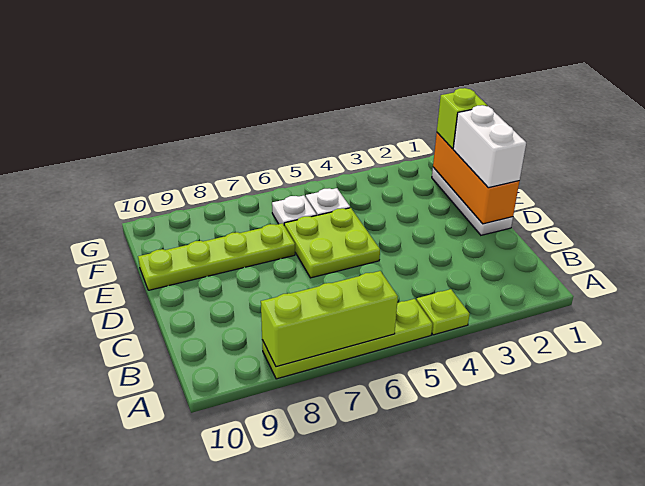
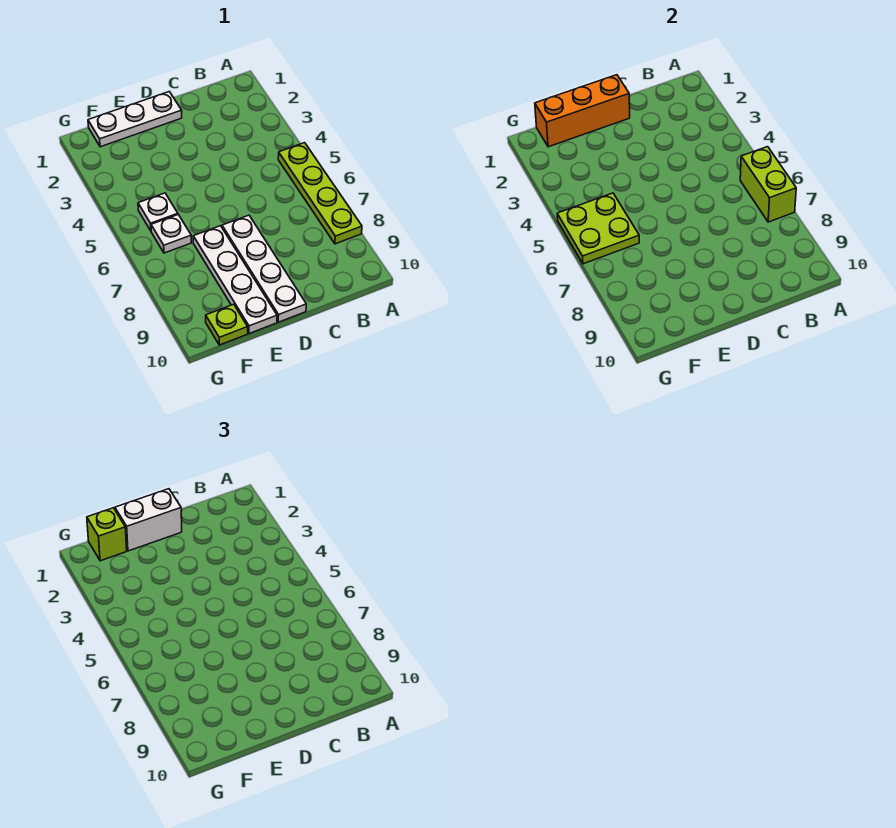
lime plate A4 level 1 -> lime plate F10 level 1
lime brick A6:A8 level 2 -> lime brick A6:A7 level 2
lime plate D5:E6 level 1 -> lime plate F5:G6 level 2
none -> white plate D7:D10 level 1
lime plate E7:E10 level 1 -> white plate E7:E10 level 1

